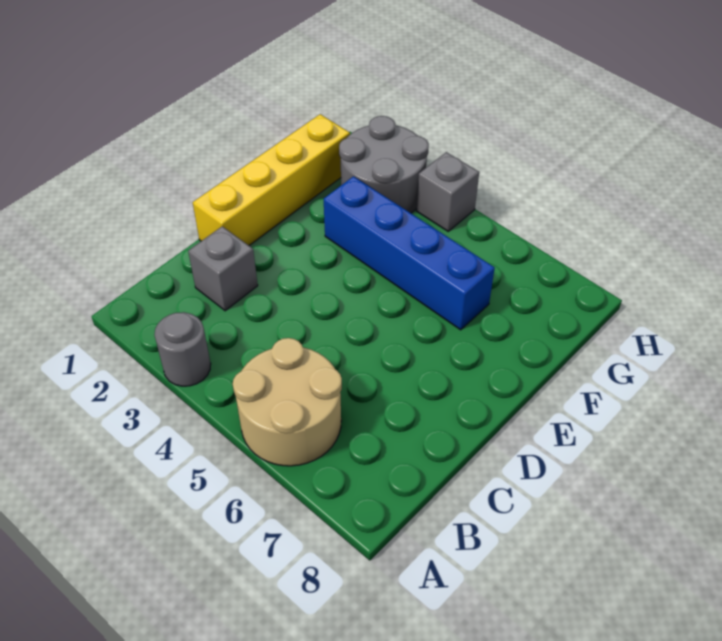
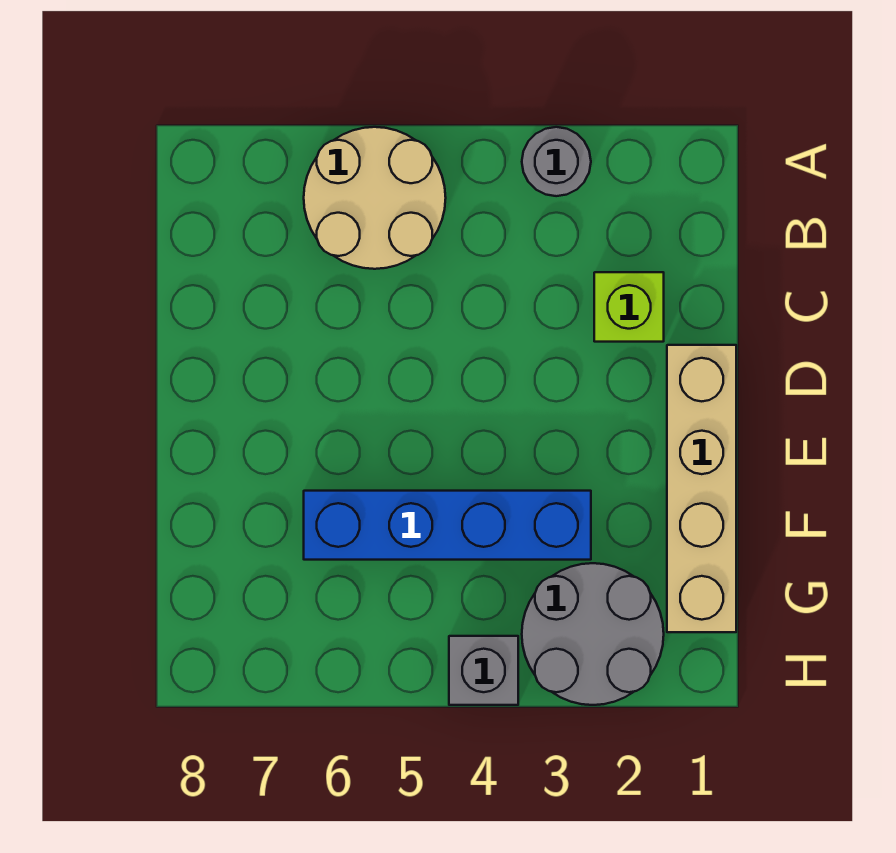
grey brick C2 level 1 -> lime brick C2 level 1
yellow brick D1:G1 level 1 -> tan brick D1:G1 level 1

